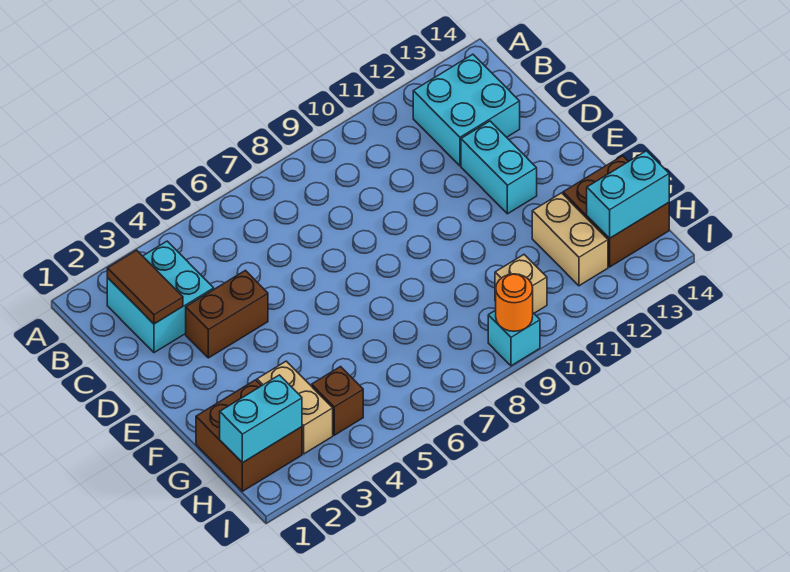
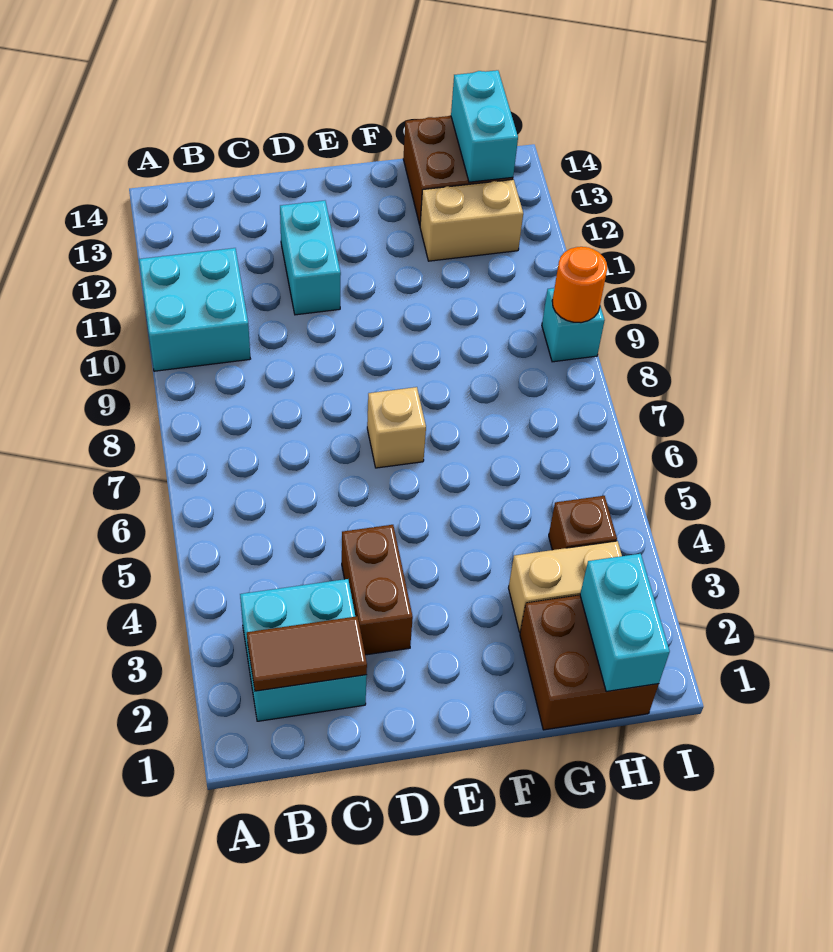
cyan brick B12:C13 level 1 -> cyan brick A10:B11 level 1
cyan brick D12:E12 level 1 -> cyan brick D11:D12 level 1
tan brick H10 level 1 -> tan brick E7 level 1

